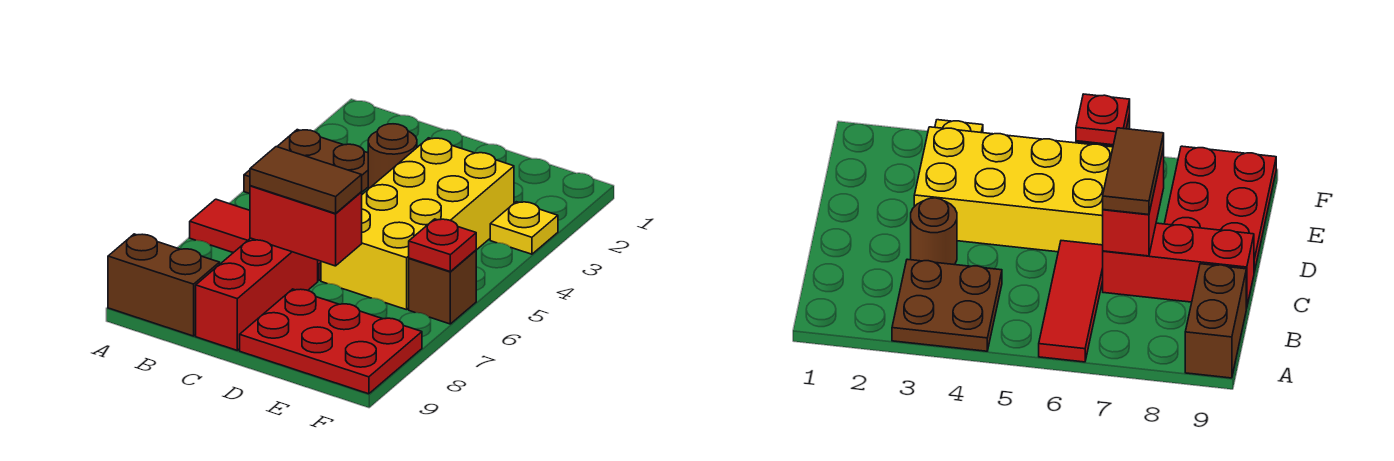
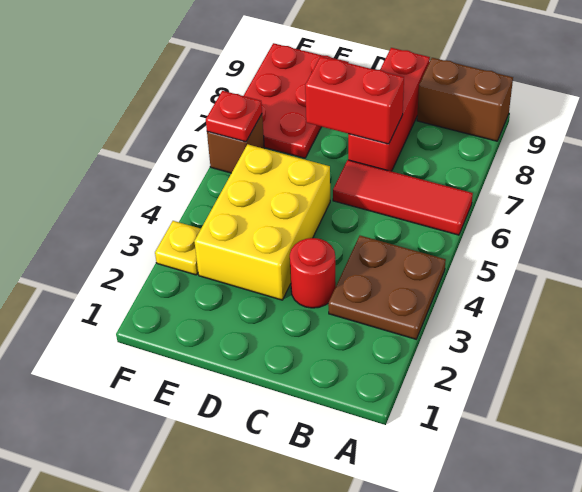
brown round brick C3 level 1 -> red round brick C3 level 1
brown tile C7:D7 level 3 -> none
yellow brick D3:E6 level 1 -> yellow brick D3:E5 level 1
red plate D8:F9 level 1 -> red plate E7:F9 level 1

